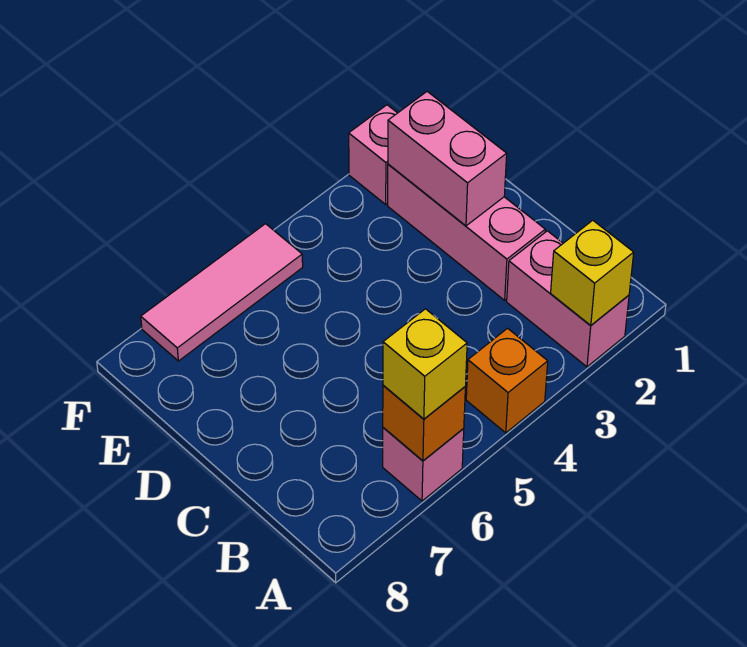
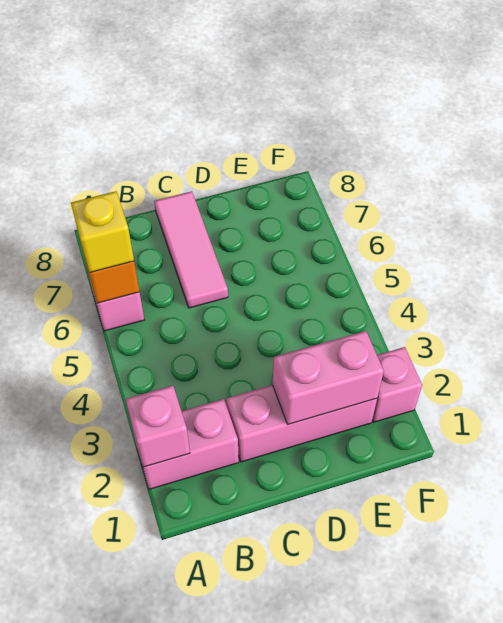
yellow brick A2 level 2 -> pink brick A2 level 2
orange brick A4 level 1 -> none
pink tile F5:F7 level 1 -> pink tile C6:C8 level 1

